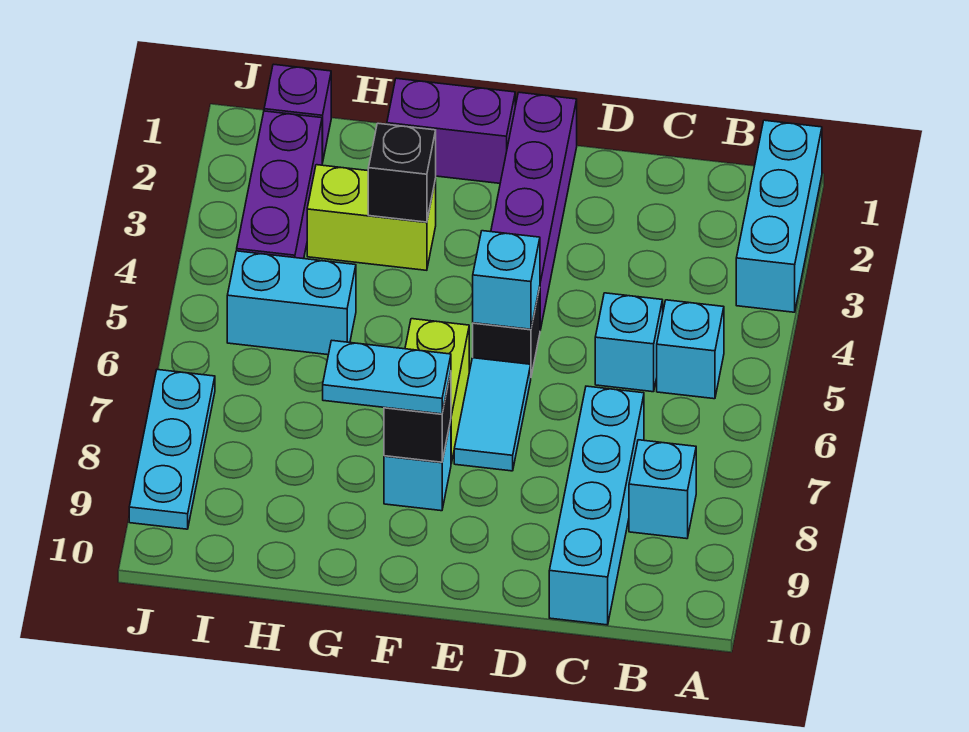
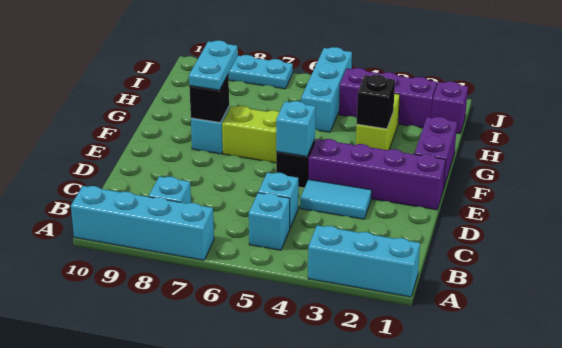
cyan brick C7:C10 level 1 -> cyan brick A7:A10 level 1
cyan tile E6:E7 level 1 -> cyan tile D3:D4 level 1
cyan brick H5:I5 level 1 -> cyan brick H5:J5 level 1

